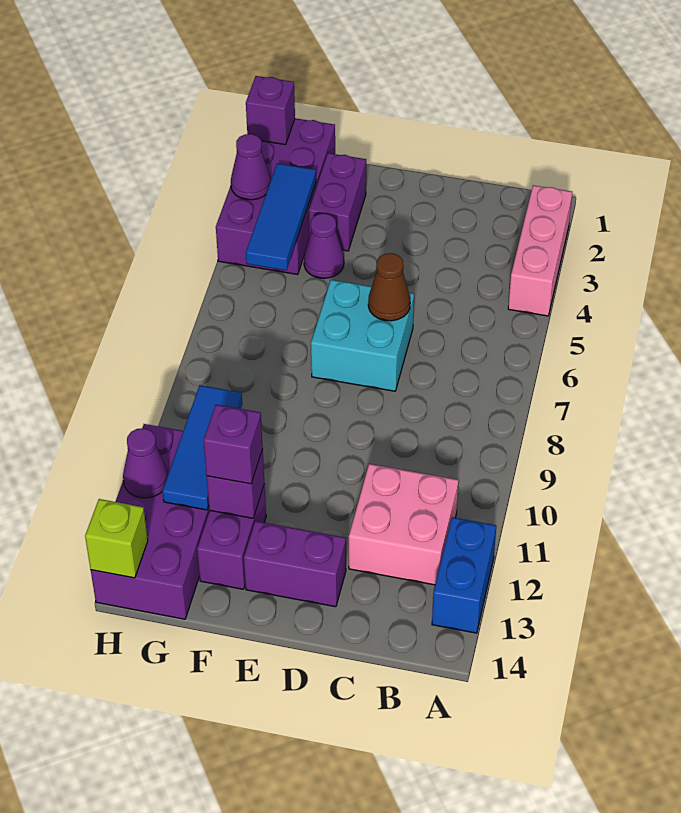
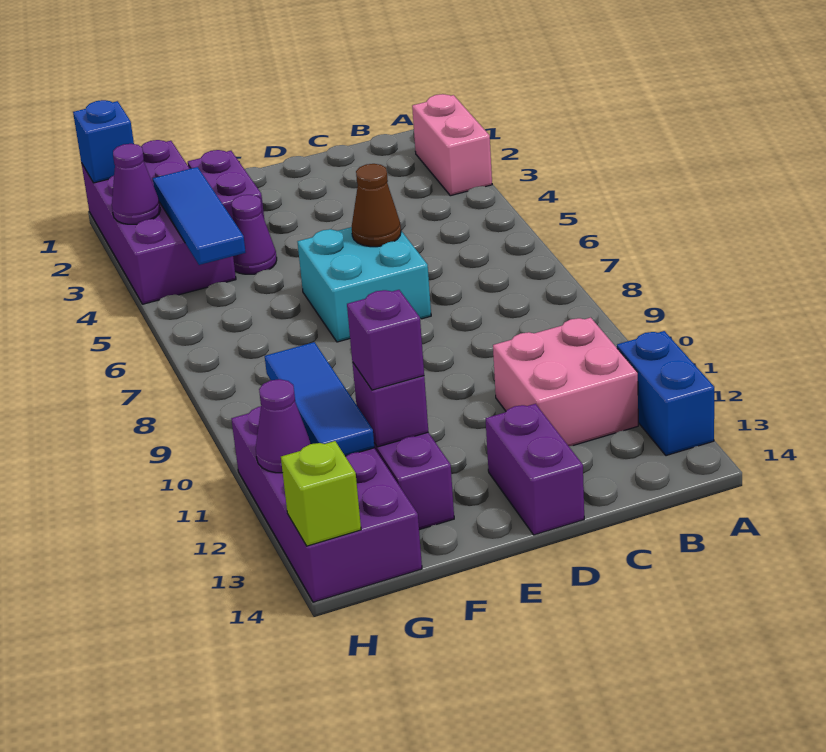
pink brick A2:A4 level 1 -> pink brick A2:A3 level 1
purple brick D13:E13 level 1 -> purple brick D13:D14 level 1
purple brick H1 level 2 -> blue brick H1 level 2

